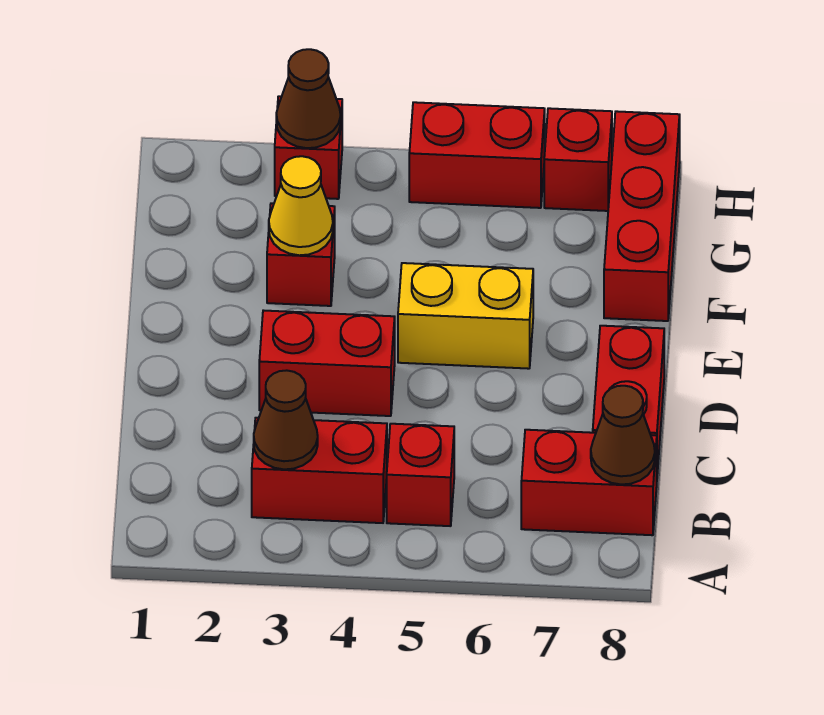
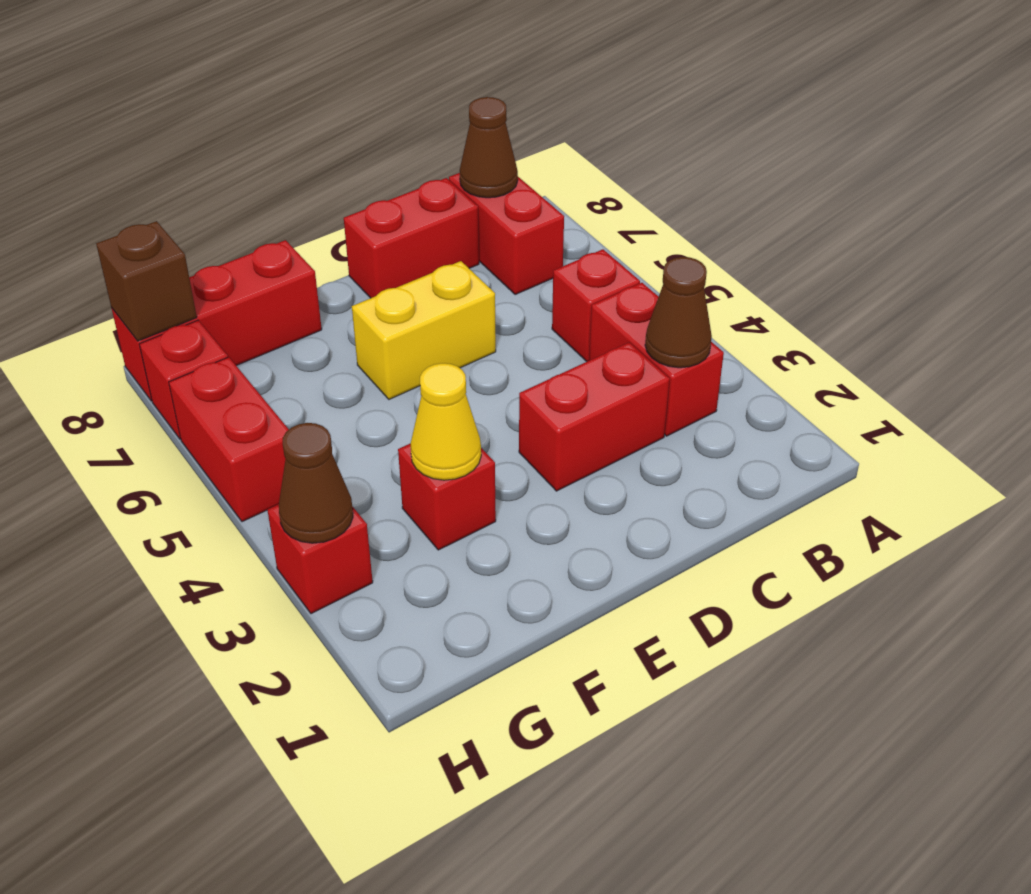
red brick D3:D4 level 1 -> red brick C3:D3 level 1
yellow brick E5:E6 level 1 -> yellow brick D6:E6 level 1
none -> brown brick H8 level 2

